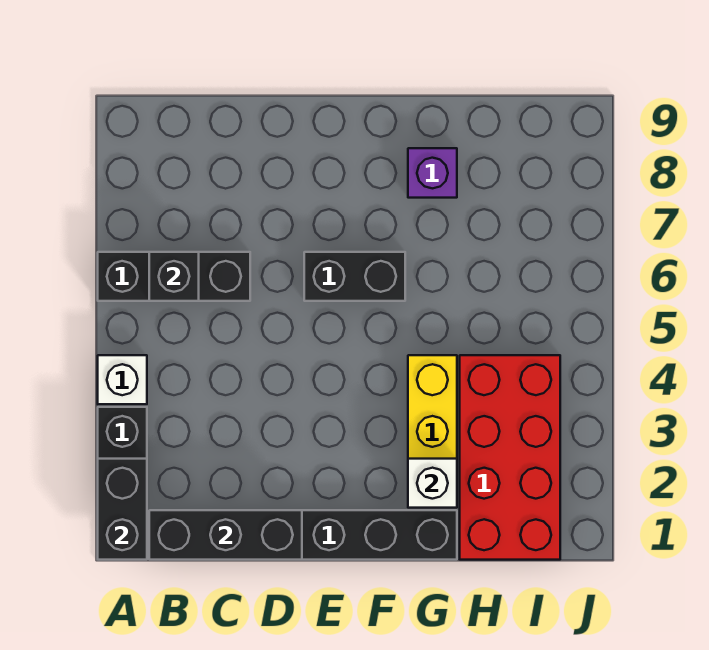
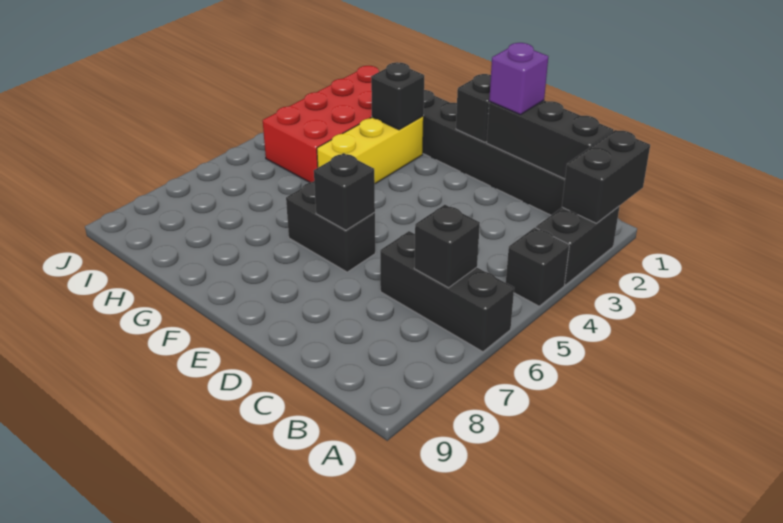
white brick A4 level 1 -> black brick A4 level 1
none -> black brick E1 level 2
none -> black brick E6 level 2
white brick G2 level 2 -> black brick G2 level 2
purple brick G8 level 1 -> purple brick D1 level 3

